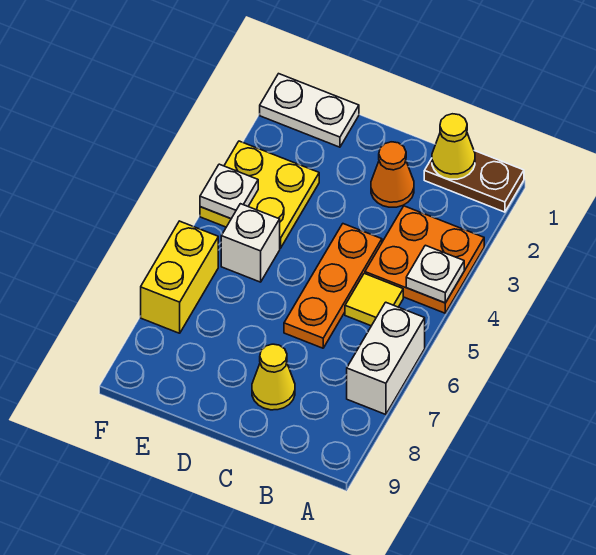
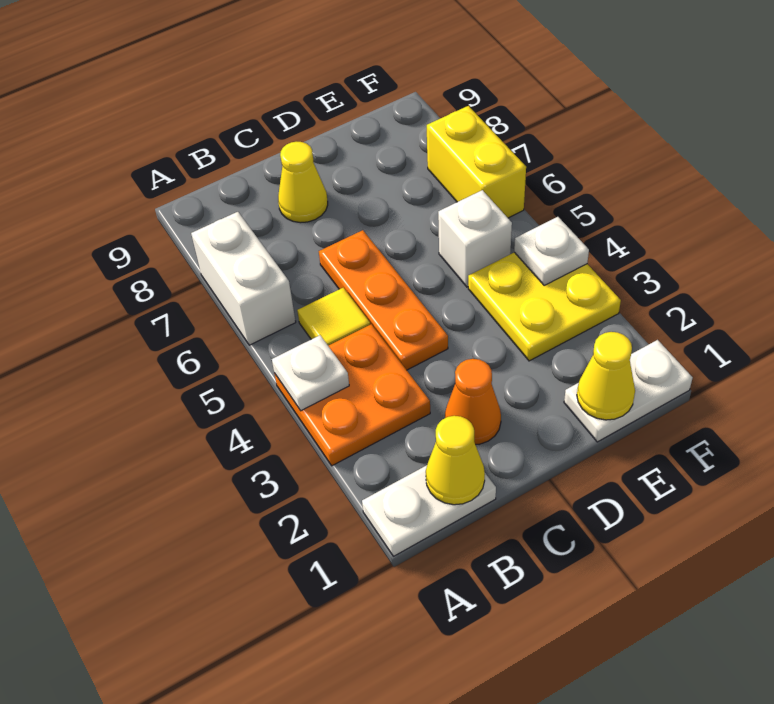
brown plate A1:B1 level 1 -> white plate A1:B1 level 1
none -> yellow cone E1 level 2

